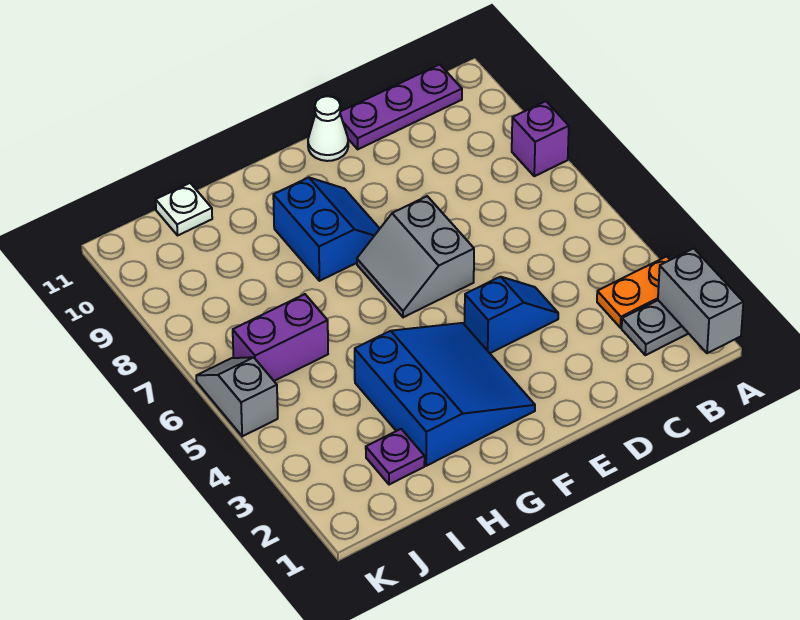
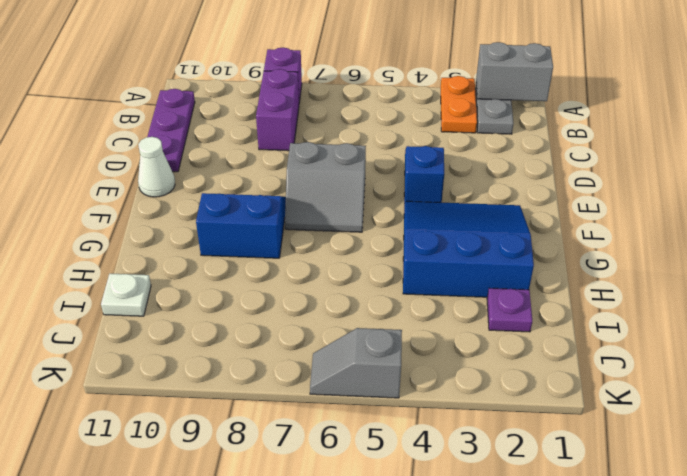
purple brick I6:J6 level 1 -> purple brick B8:C8 level 1

